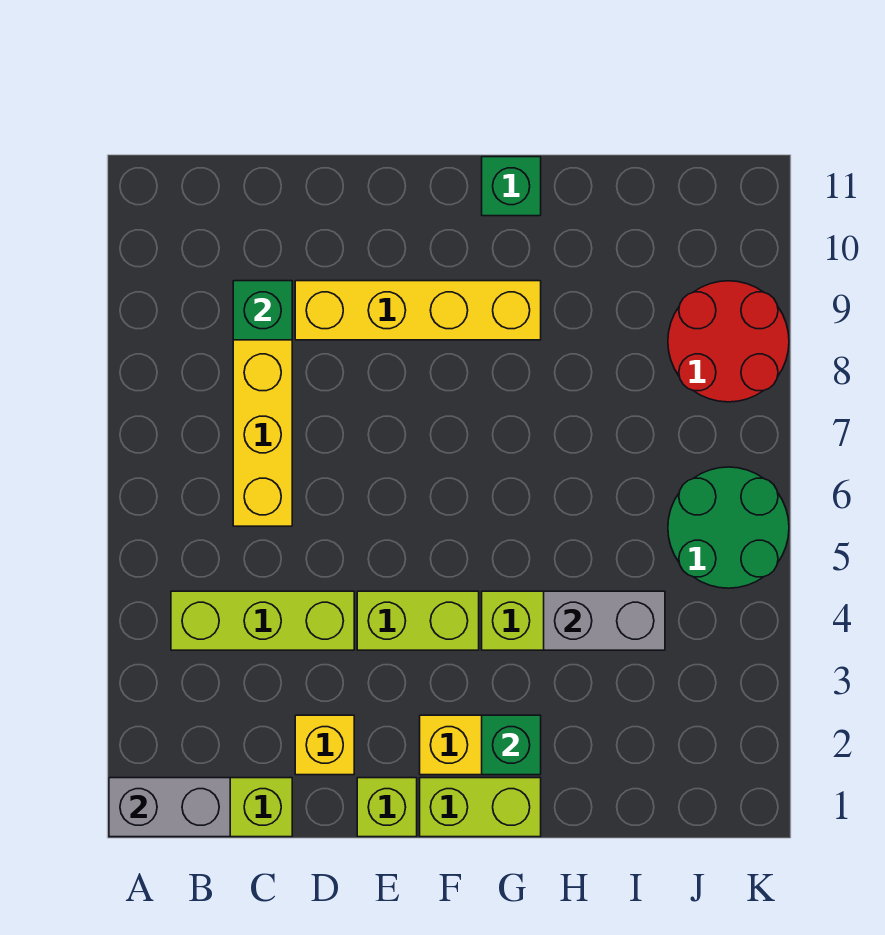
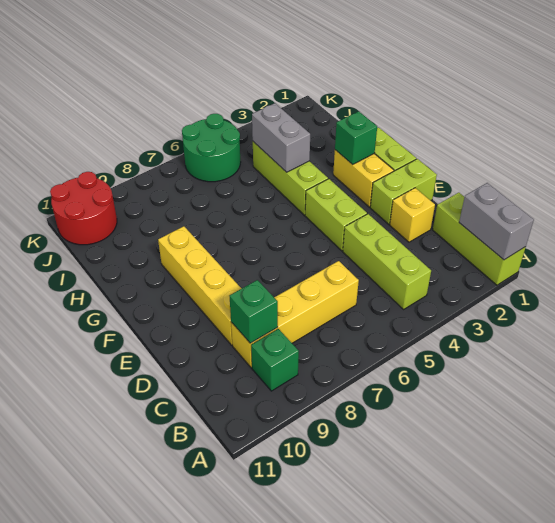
lime brick E1 level 1 -> lime brick E1:E2 level 1
green brick G11 level 1 -> green brick B9 level 1
red round brick J8:K9 level 1 -> red round brick J10:K11 level 1

